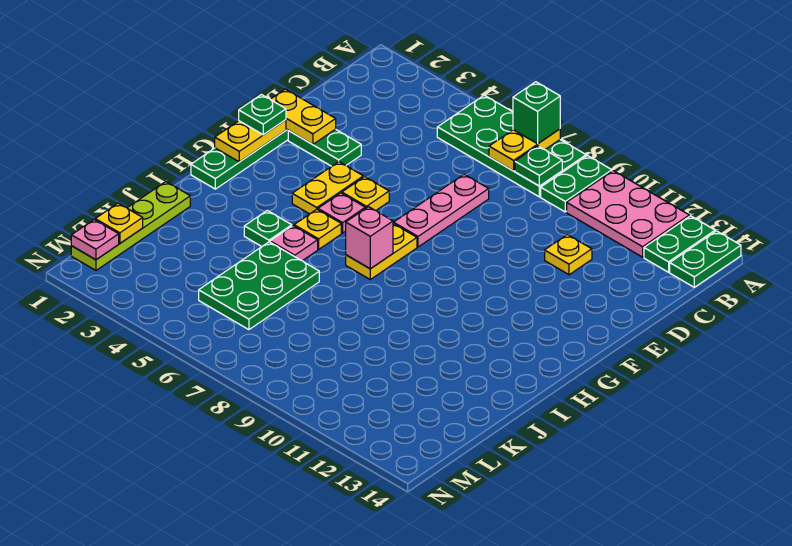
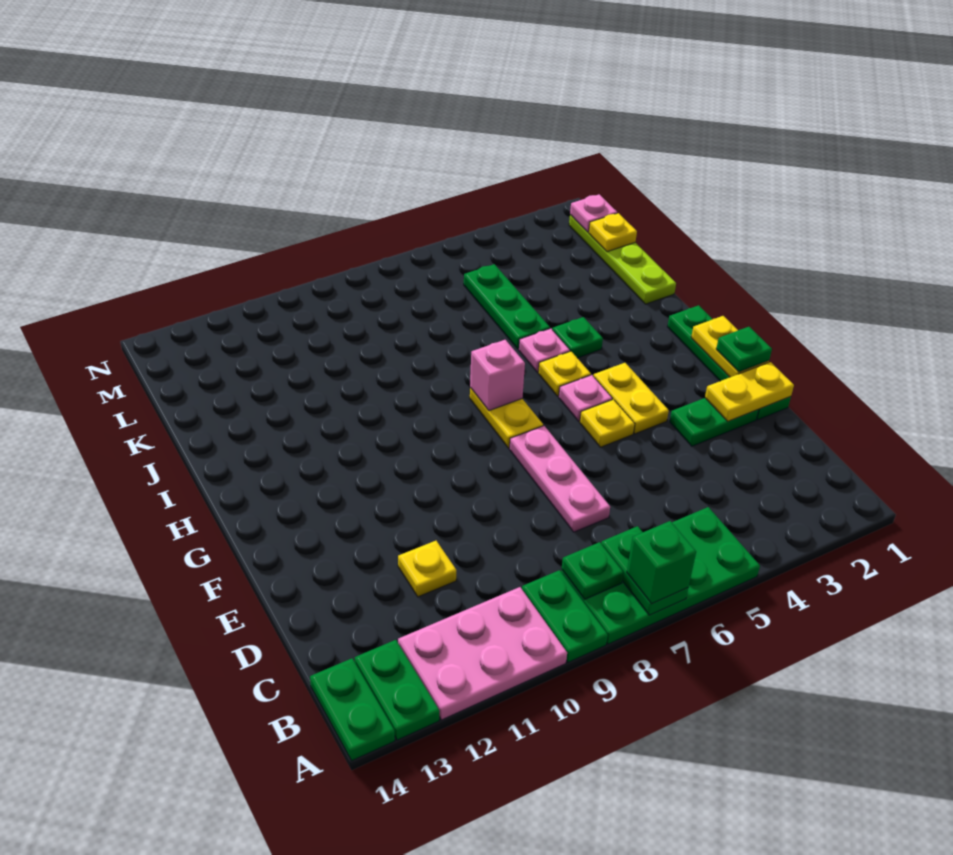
yellow plate A7:B7 level 2 -> green plate A7:B7 level 2
green plate J5:L6 level 1 -> green plate J5:L5 level 1

